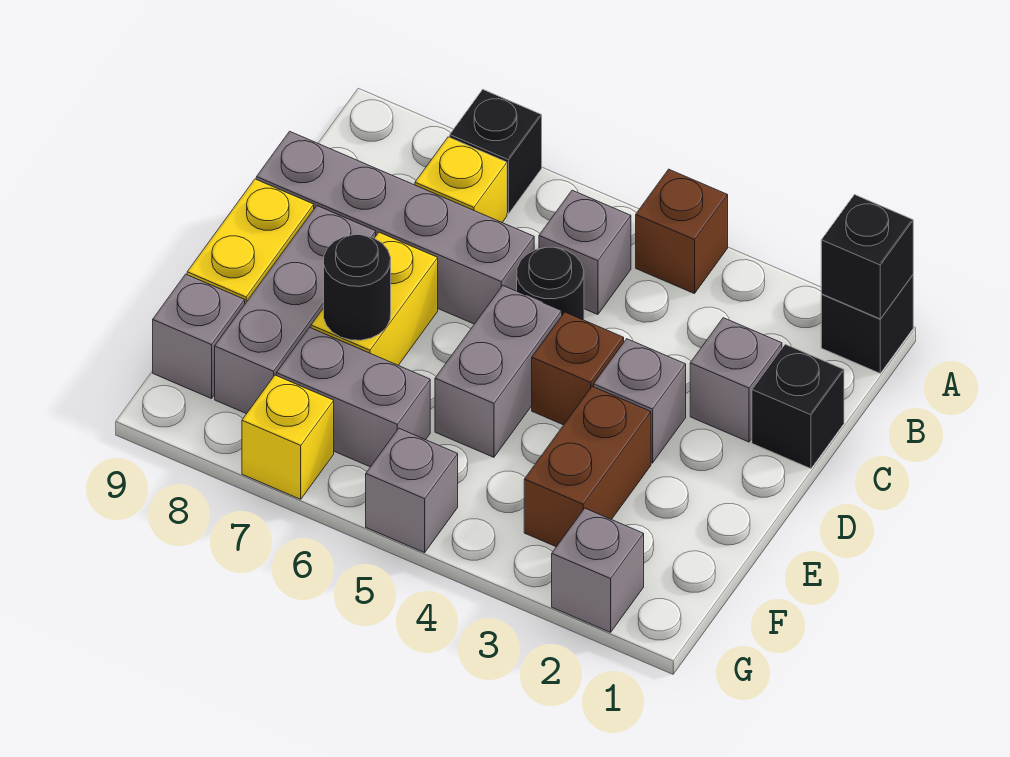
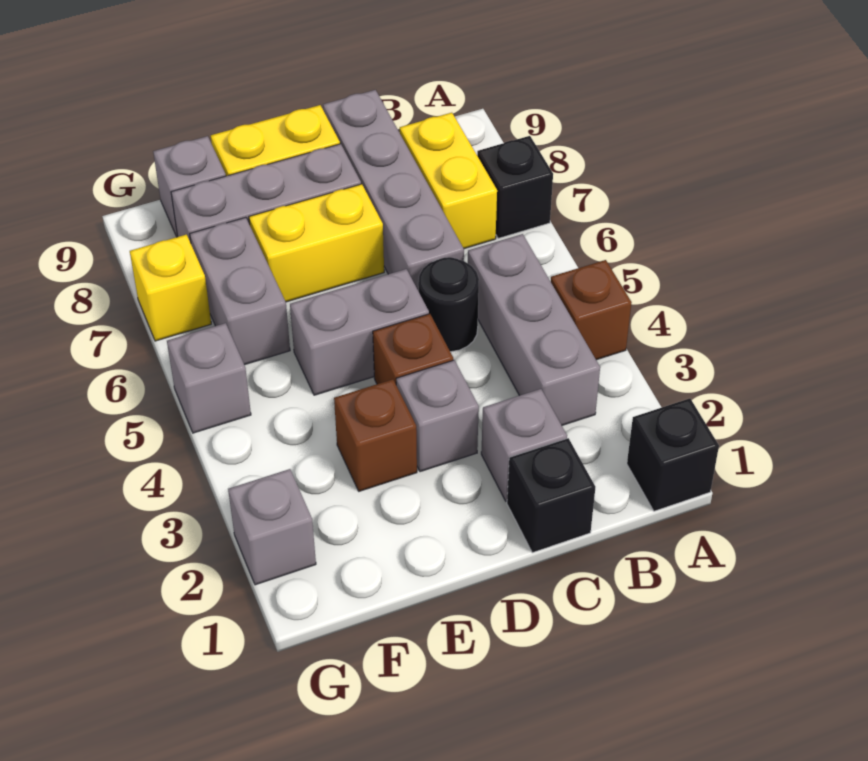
black brick A1 level 2 -> none
grey brick B5 level 1 -> grey brick B3:B5 level 1
yellow brick B7 level 1 -> yellow brick B7:B8 level 1
brown brick E3:F3 level 1 -> brown brick E3 level 1
black round brick E7 level 2 -> none

